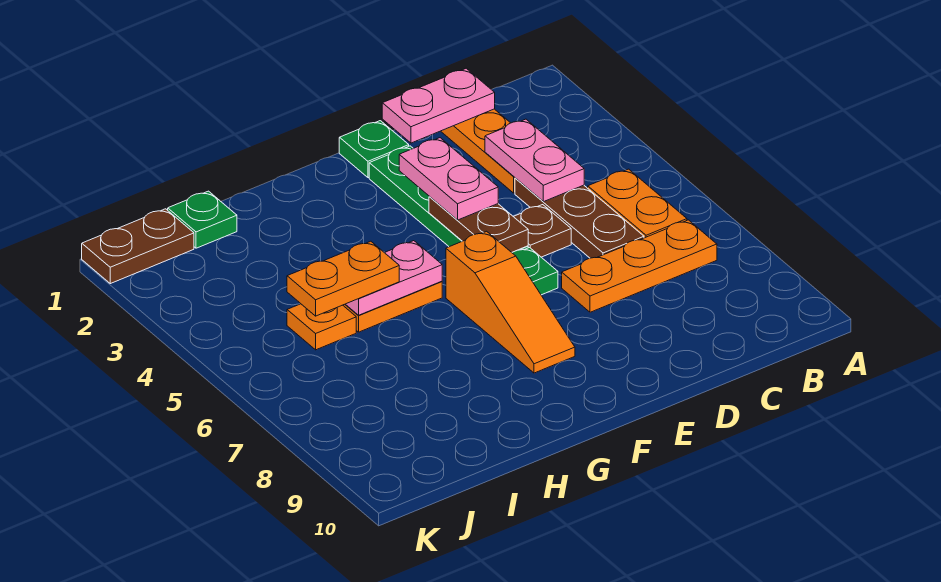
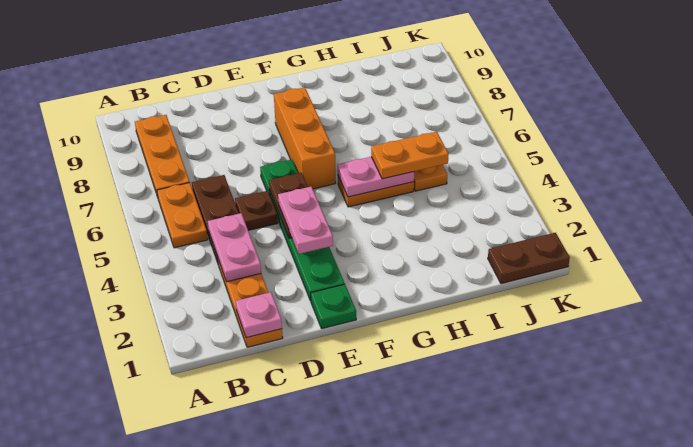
orange plate B7:D7 level 1 -> orange plate B7:B9 level 1
pink plate C1:D1 level 2 -> pink plate C1 level 2
orange slope F6:F8 level 1 top 6 -> orange brick F6:F8 level 1
green plate I1 level 1 -> none

